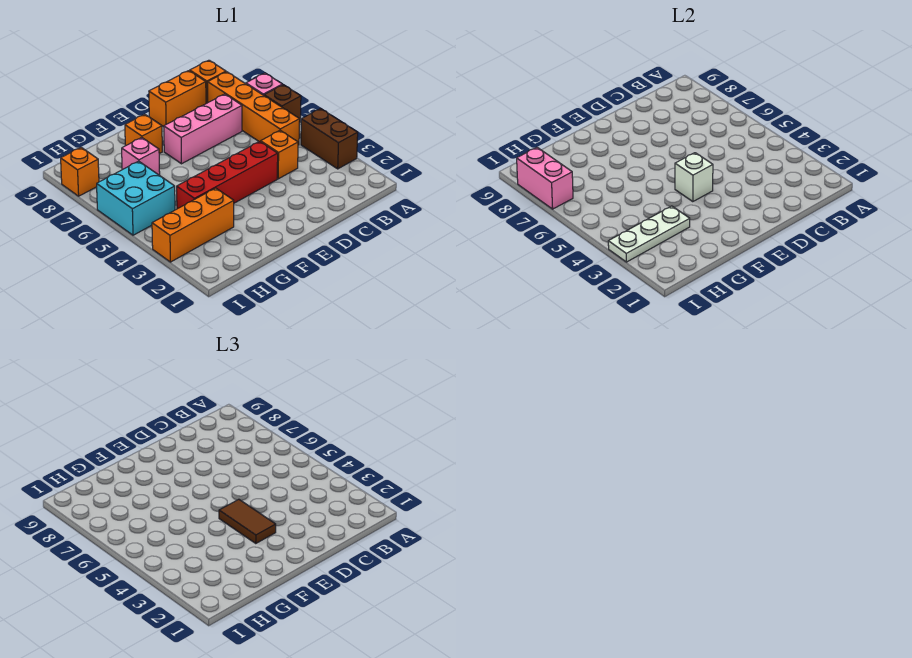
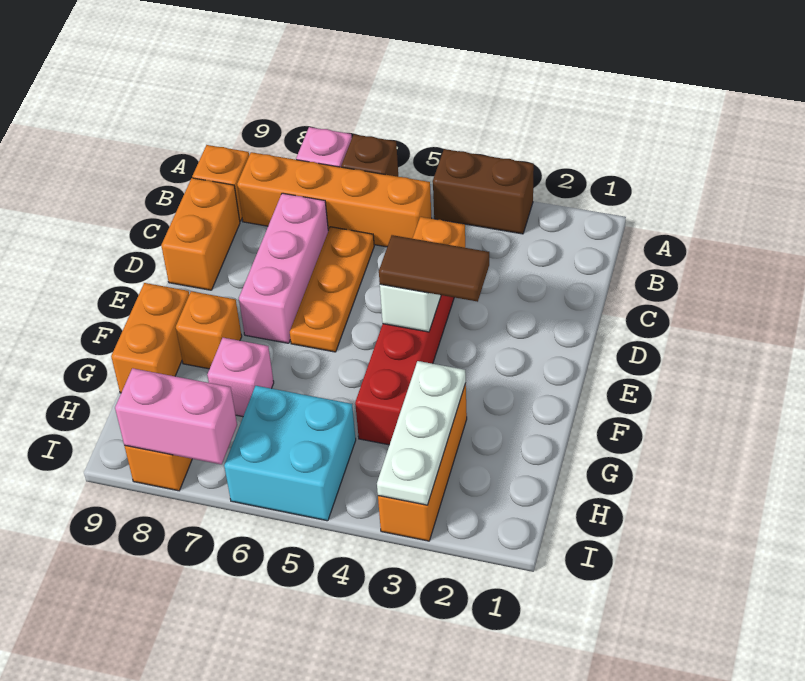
none -> orange plate C6:E6 level 1
none -> orange brick F9:G9 level 1

